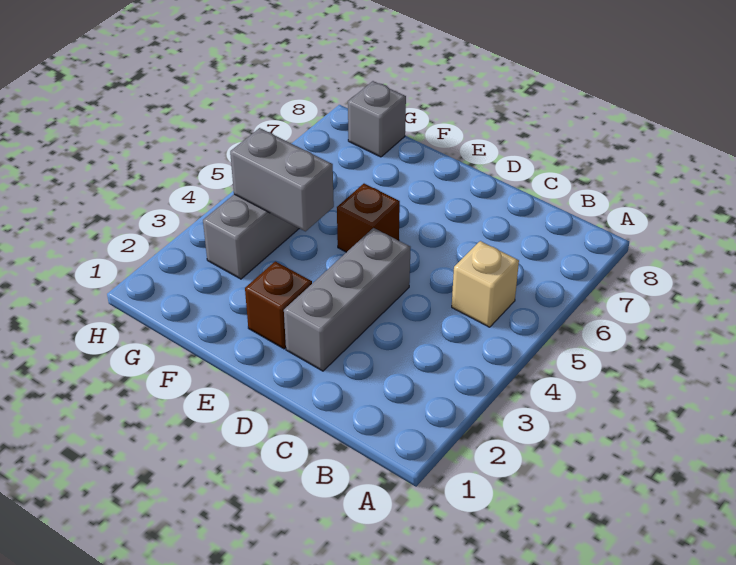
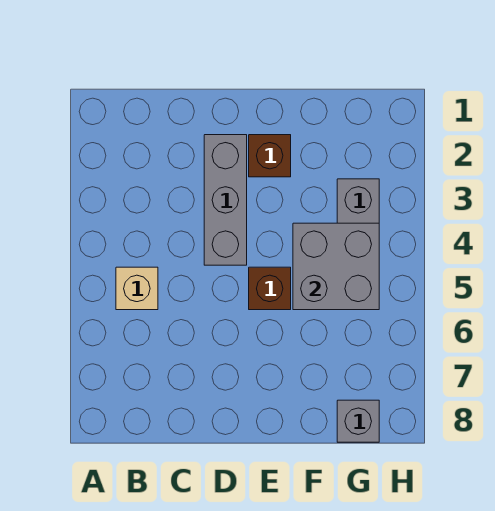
grey brick F4:G4 level 2 -> grey brick F4:G5 level 2

